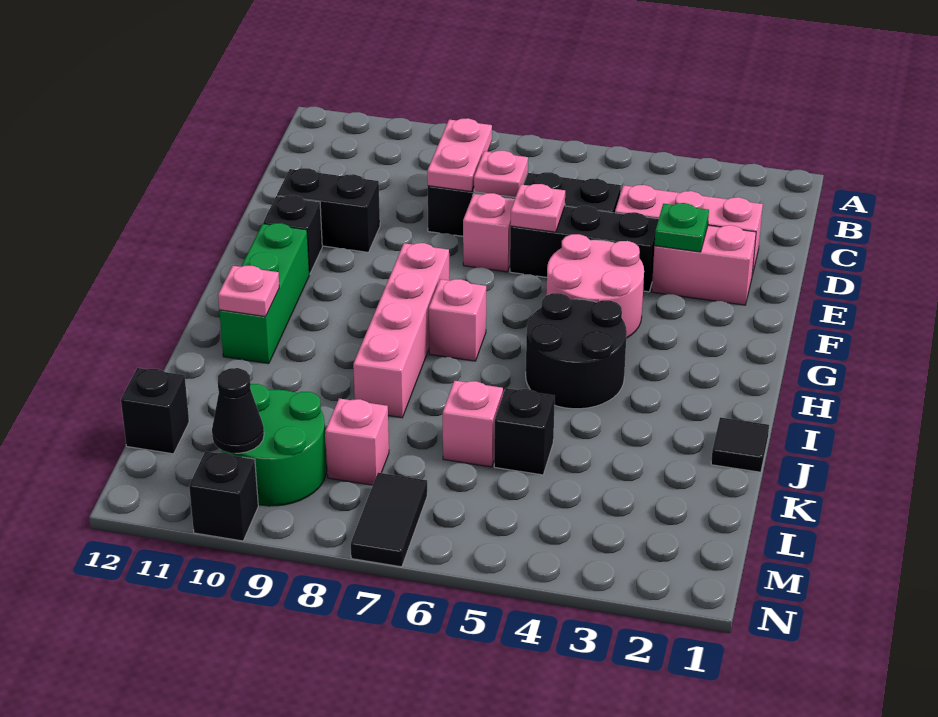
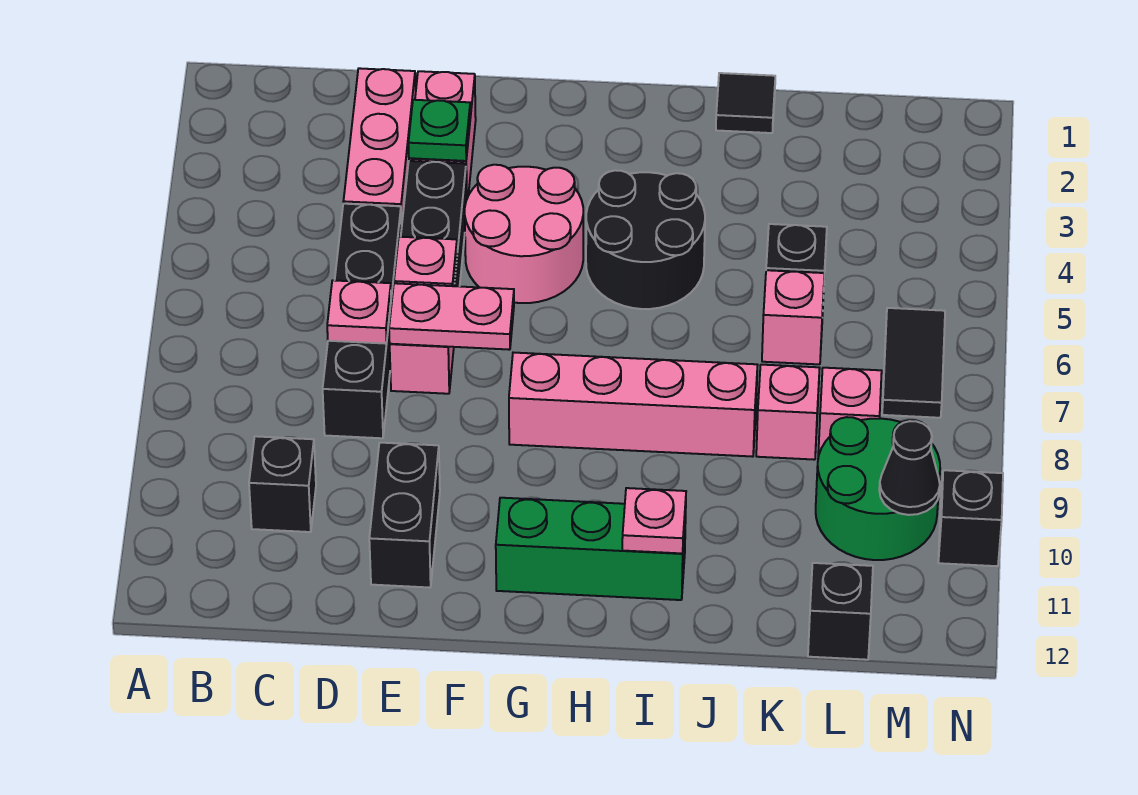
pink plate C8:D8 level 2 -> pink plate E7:F7 level 2
black brick F11 level 1 -> black brick C10 level 1
pink brick H7 level 1 -> pink brick K8 level 1
black tile M7:N7 level 1 -> black tile M6:M7 level 1

